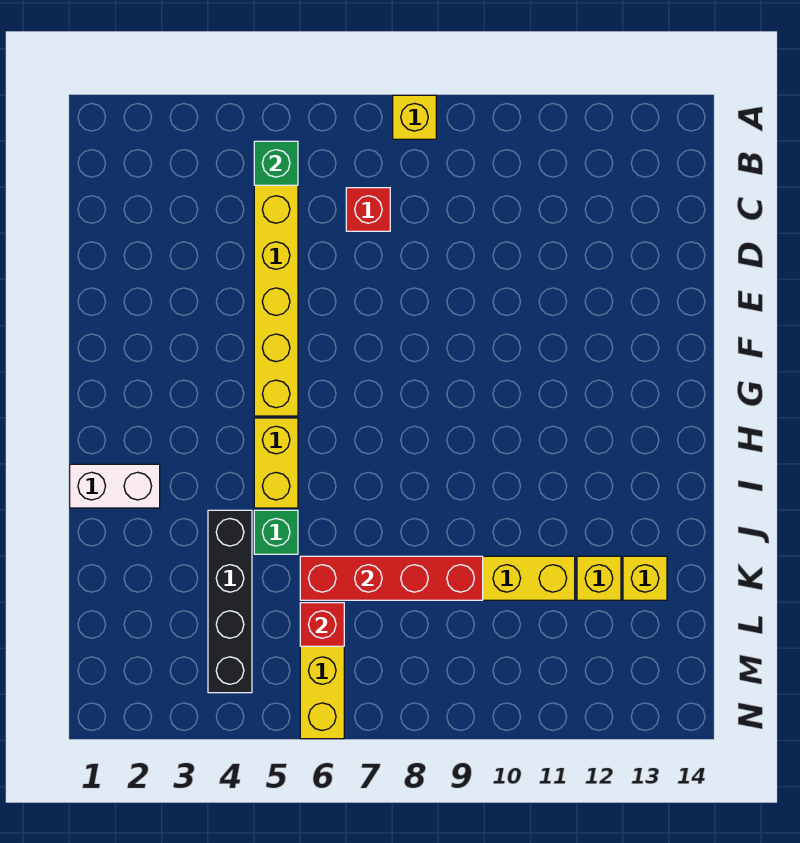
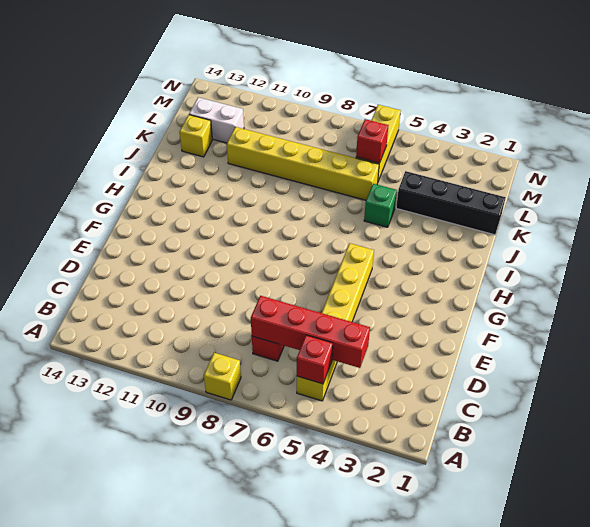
green brick B5 level 2 -> red brick B5 level 2
yellow brick H5:I5 level 1 -> none
white brick I1:I2 level 1 -> white brick L12:L13 level 1
black brick J4:M4 level 1 -> black brick K1:K4 level 1
red brick K6:K9 level 2 -> red brick C4:C7 level 2
yellow brick K12 level 1 -> none

